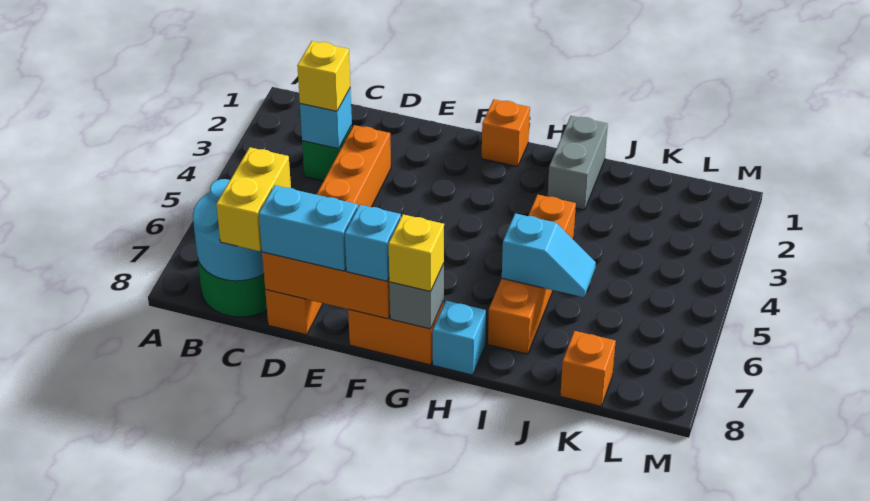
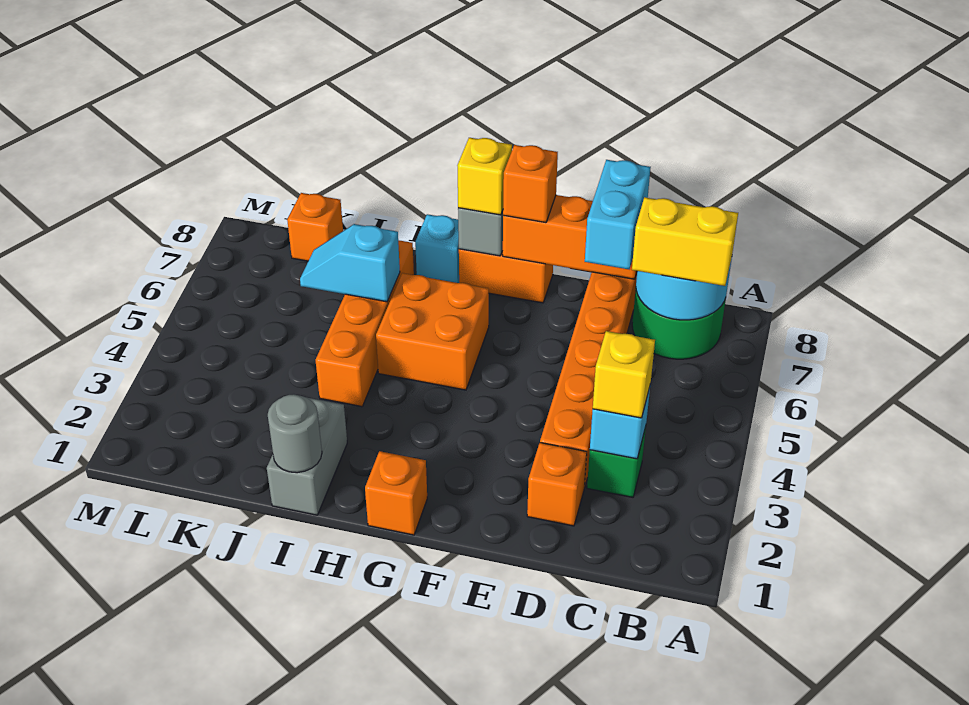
yellow brick C7:C8 level 3 -> yellow brick B7:C7 level 3
none -> orange brick D2 level 1
cyan brick D8:E8 level 3 -> cyan brick D7:D8 level 3
cyan brick F8 level 3 -> orange brick F8 level 3
none -> orange brick G5:H6 level 1
none -> grey round brick I1 level 2

